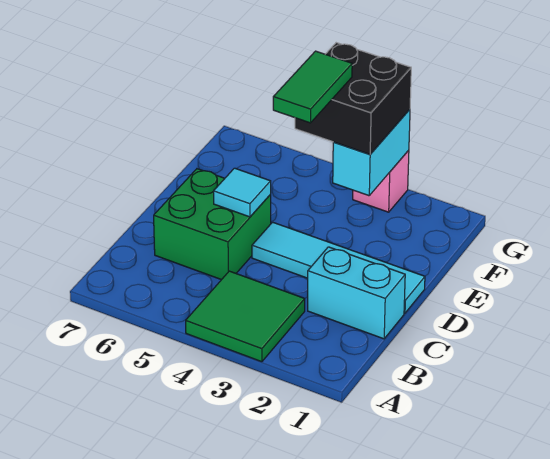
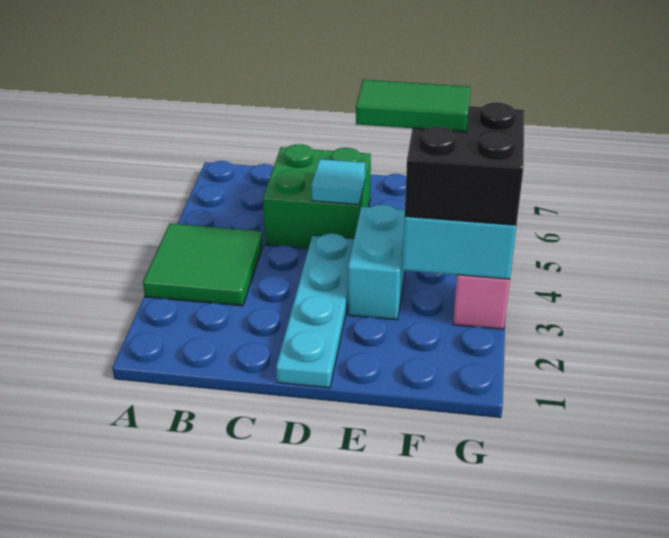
cyan brick C1:C2 level 1 -> cyan brick E3:E4 level 1
cyan tile D1:D4 level 1 -> cyan plate D1:D4 level 1

